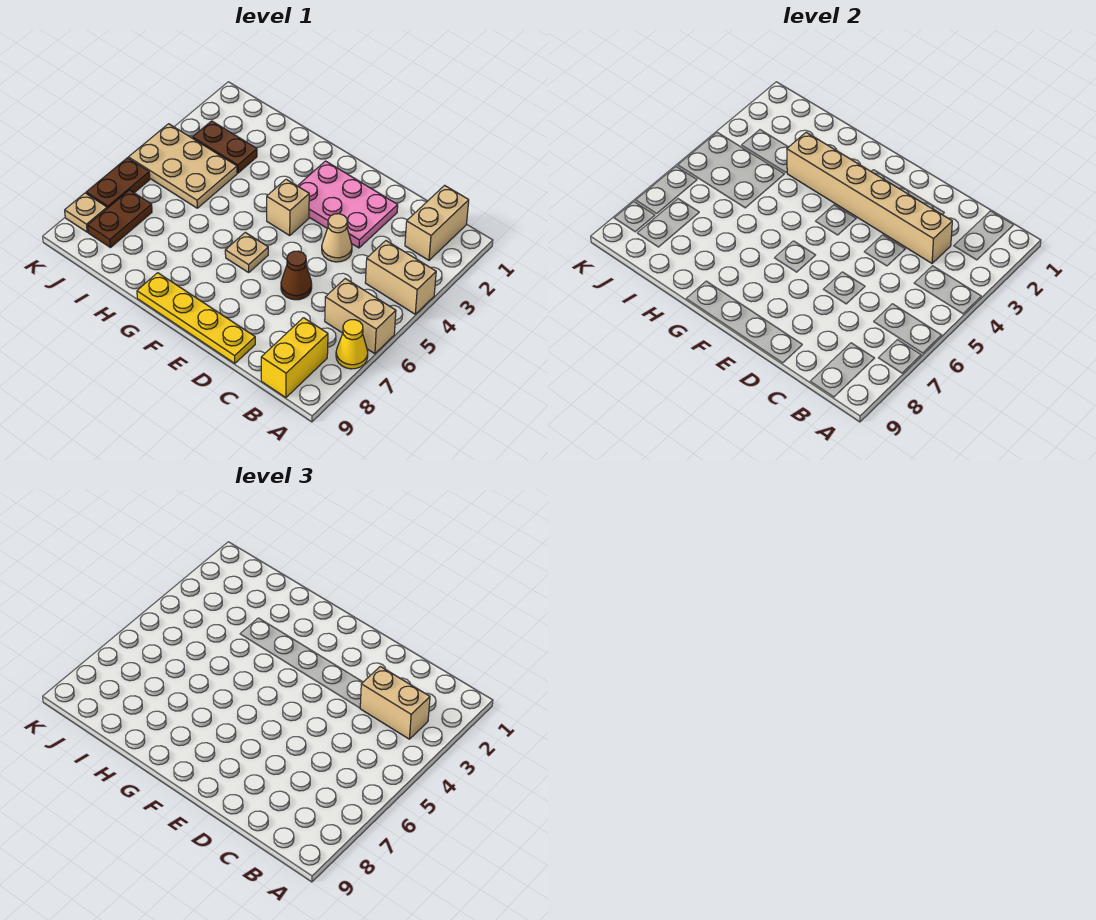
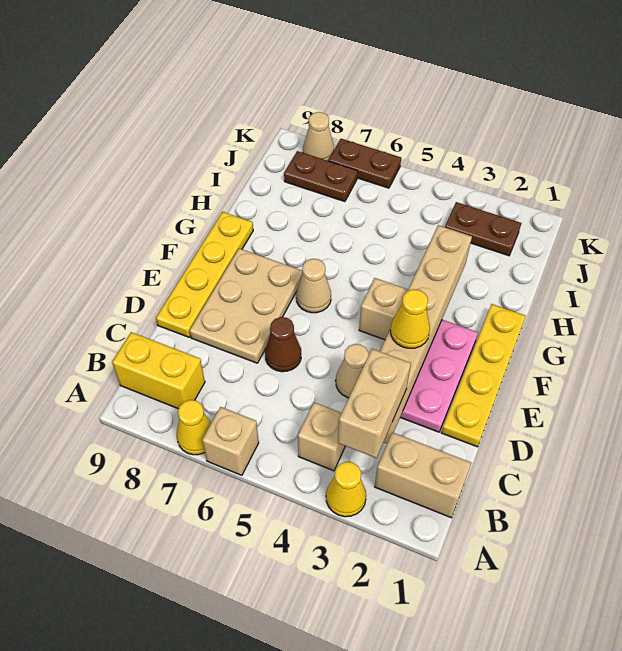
none -> yellow cone A3 level 1
tan brick A4:B4 level 1 -> tan brick B4 level 1
tan brick A6:B6 level 1 -> tan brick A6 level 1
none -> yellow plate D1:G1 level 1
none -> yellow cone E3 level 3
tan plate F6 level 1 -> tan cone F6 level 1
brown plate I3:J3 level 1 -> brown plate J2:J3 level 1
tan plate I4:K5 level 1 -> tan plate D7:F8 level 1
tan plate K8 level 1 -> tan cone K8 level 1

